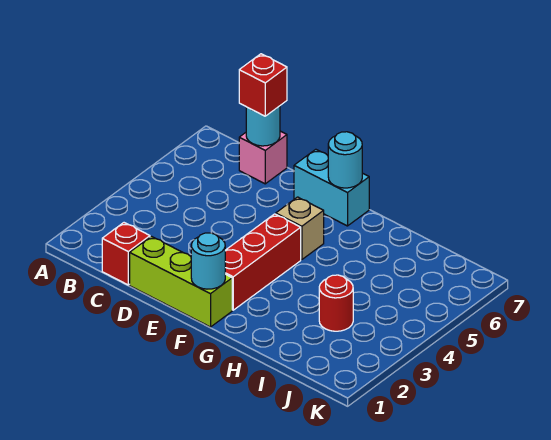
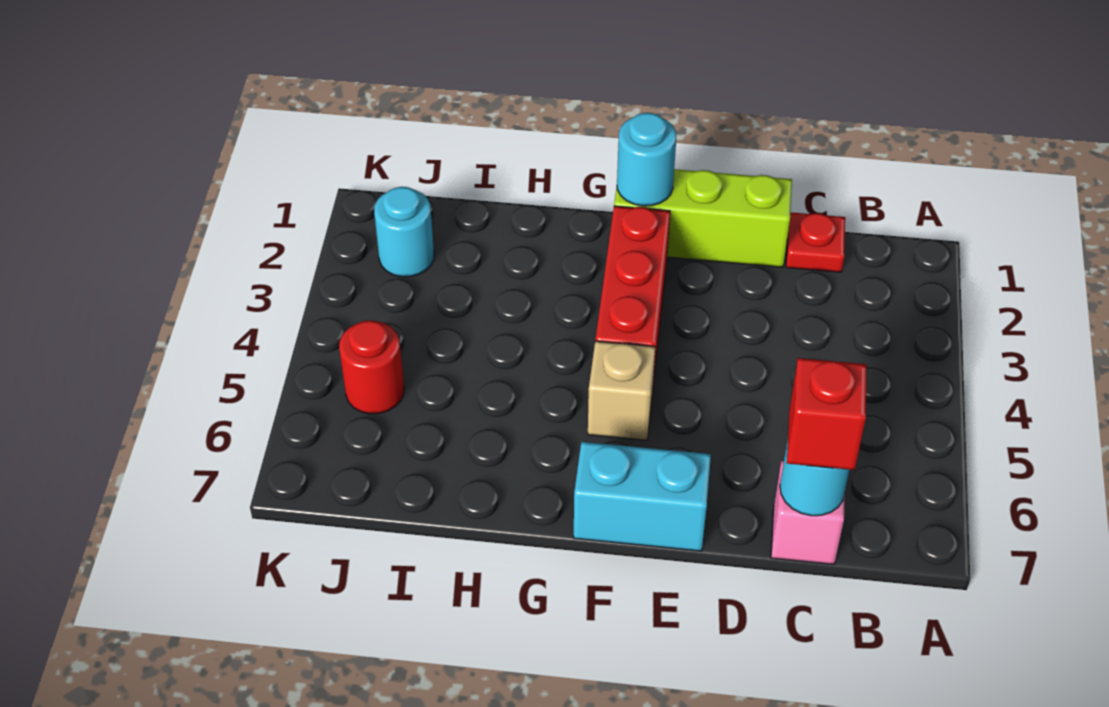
red brick C1 level 1 -> red plate C1 level 1
cyan round brick F7 level 2 -> cyan round brick J2 level 1
red round brick I3 level 1 -> red round brick J5 level 1

